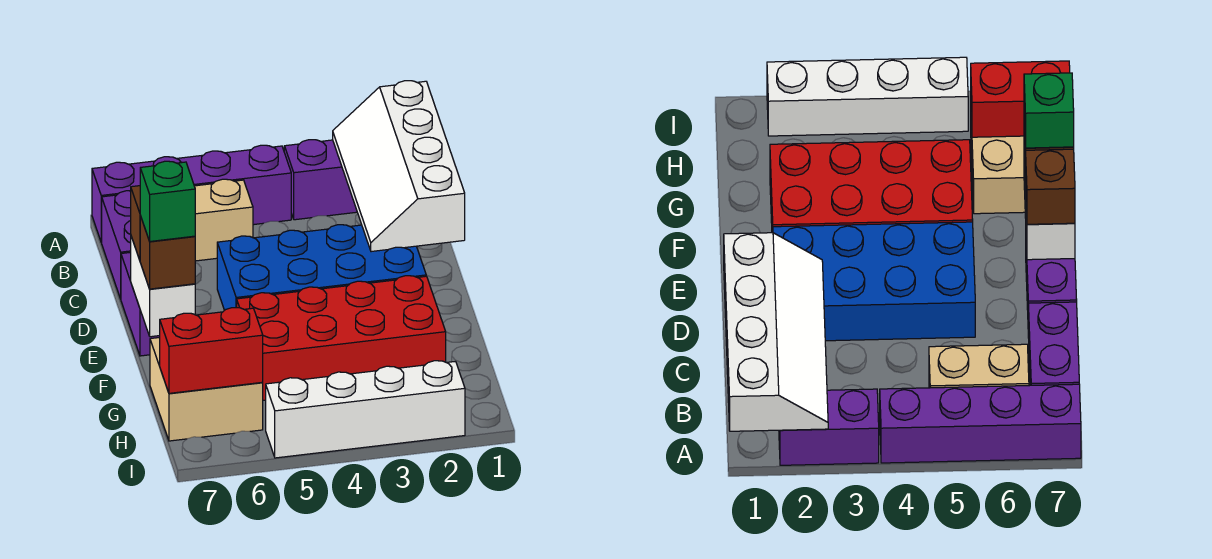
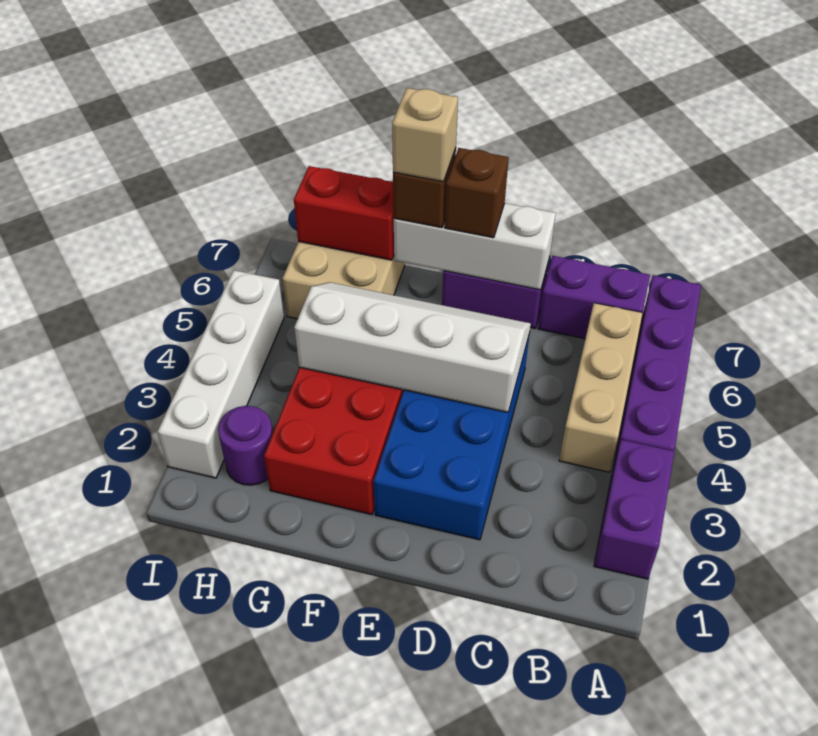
white slope A1:D2 level 2 top 1 -> white slope D4:G5 level 2 top 4
tan brick B5:B6 level 1 -> tan brick B4:B6 level 1
white brick E7:F7 level 2 -> white brick D7:F7 level 2
green brick F7 level 4 -> tan brick F7 level 4
none -> purple round brick H2 level 1
red brick H6:H7 level 2 -> red brick G7:H7 level 2

